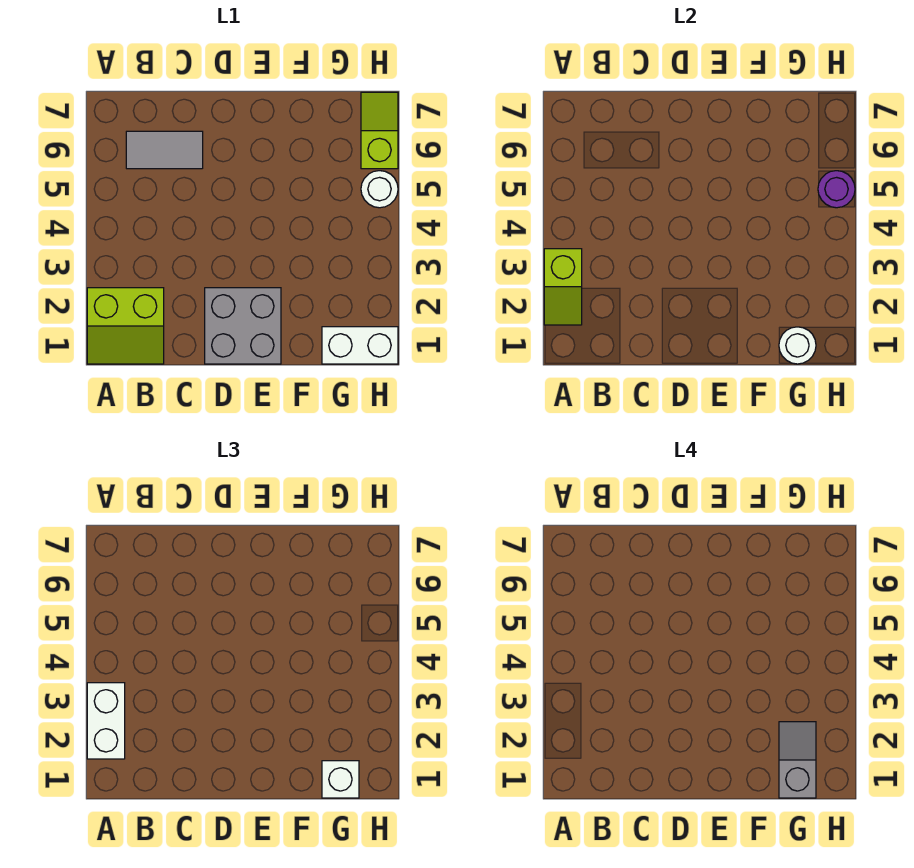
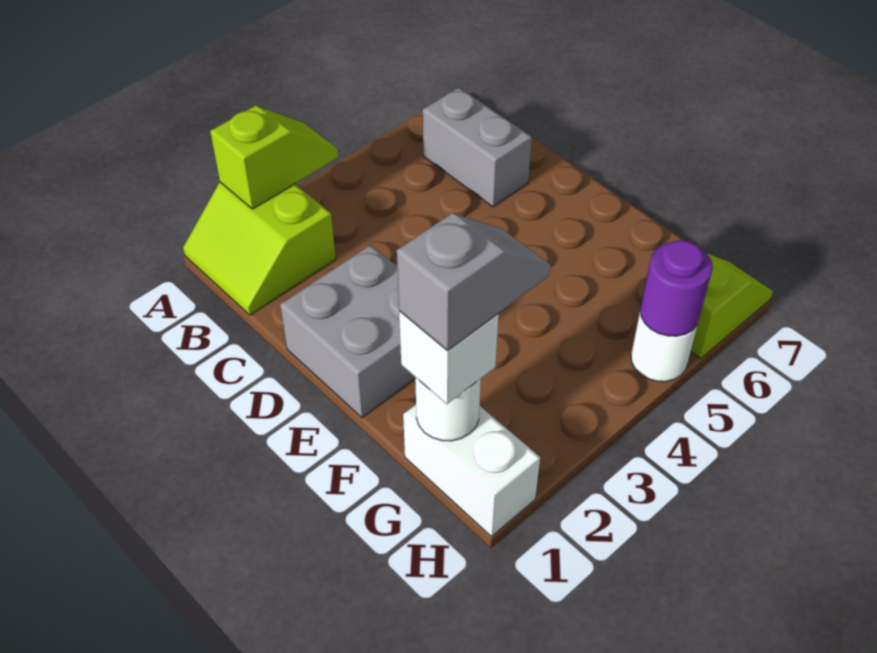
lime slope A2:A3 level 2 top 3 -> lime slope A2:A3 level 2 top 2
white brick A2:A3 level 3 -> none
grey tile B6:C6 level 1 -> grey brick B6:C6 level 1

